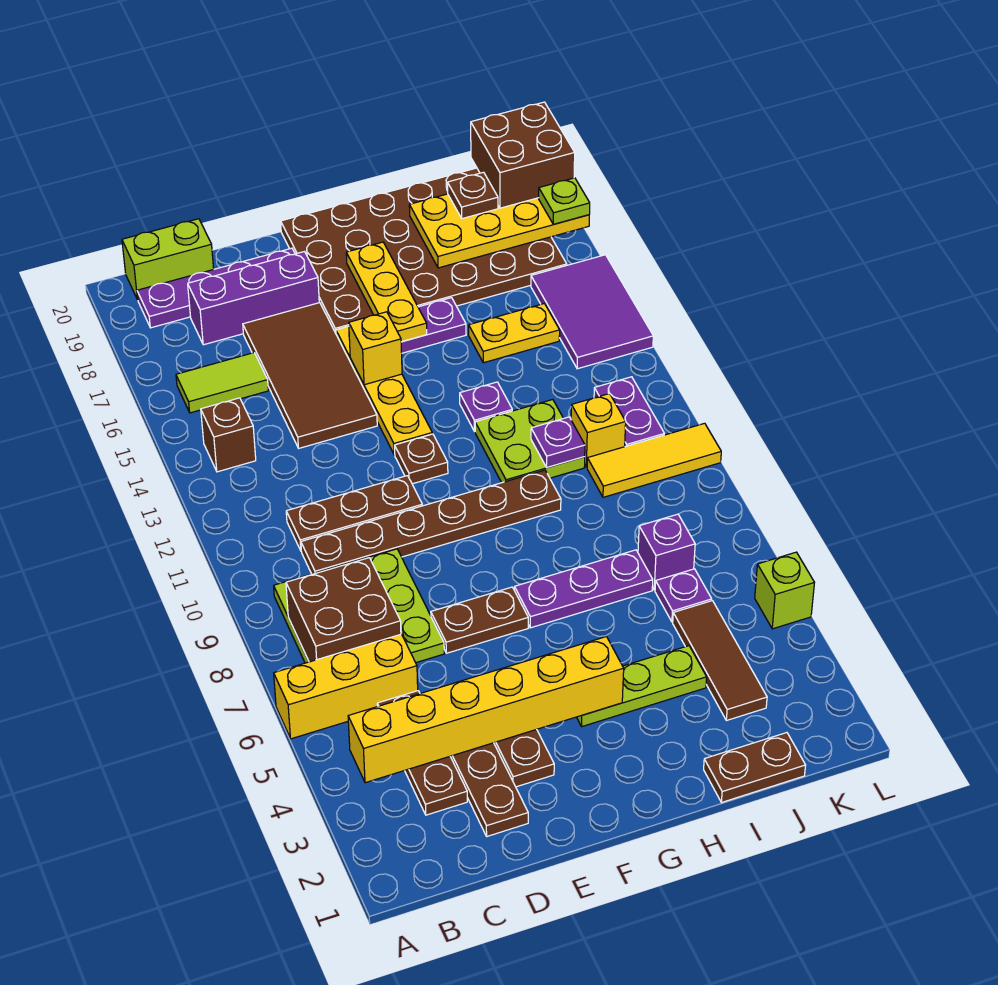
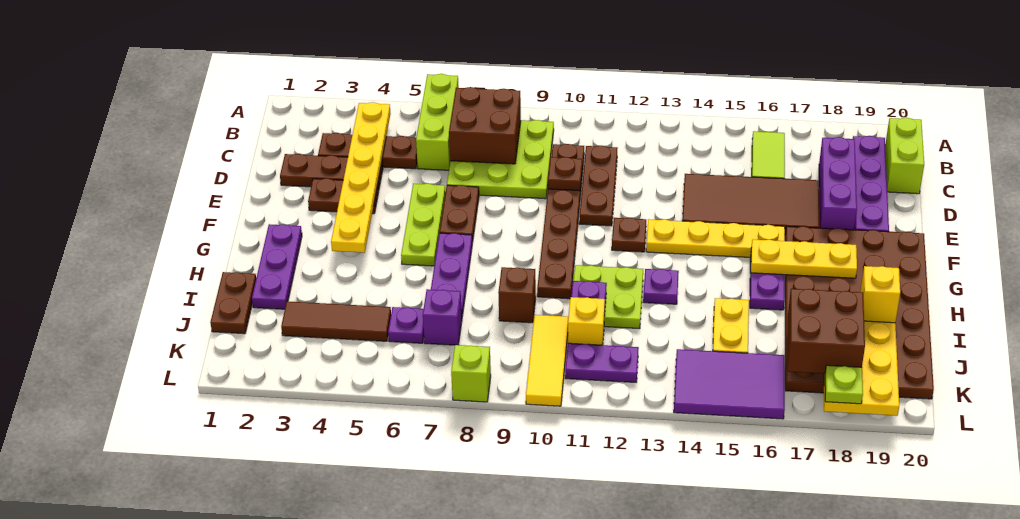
yellow brick A6:C6 level 1 -> lime brick A6:C6 level 1
yellow brick B4:G4 level 2 -> yellow plate B4:G4 level 2
brown brick B14 level 1 -> brown brick I9 level 1
yellow brick F15 level 2 -> yellow brick I19 level 3
none -> purple plate G2:I2 level 1
lime plate G4:I4 level 1 -> lime plate E6:G6 level 1
brown plate J19 level 3 -> brown plate D10 level 2
brown brick K19:L20 level 3 -> brown brick J17:K18 level 3
lime brick L5 level 1 -> lime brick L8 level 1

